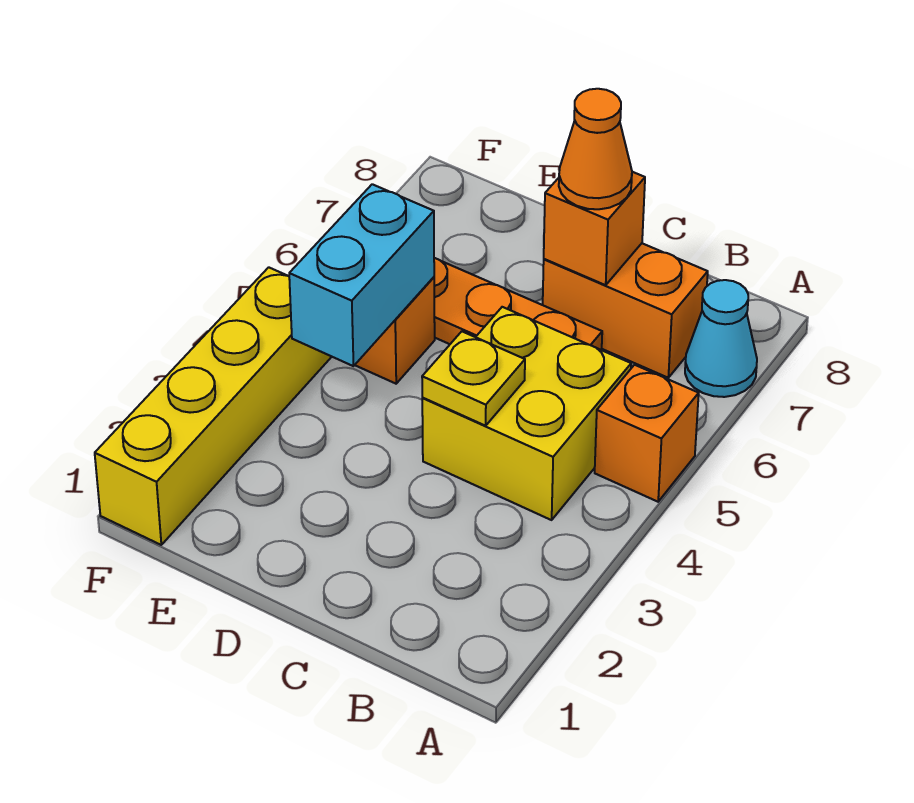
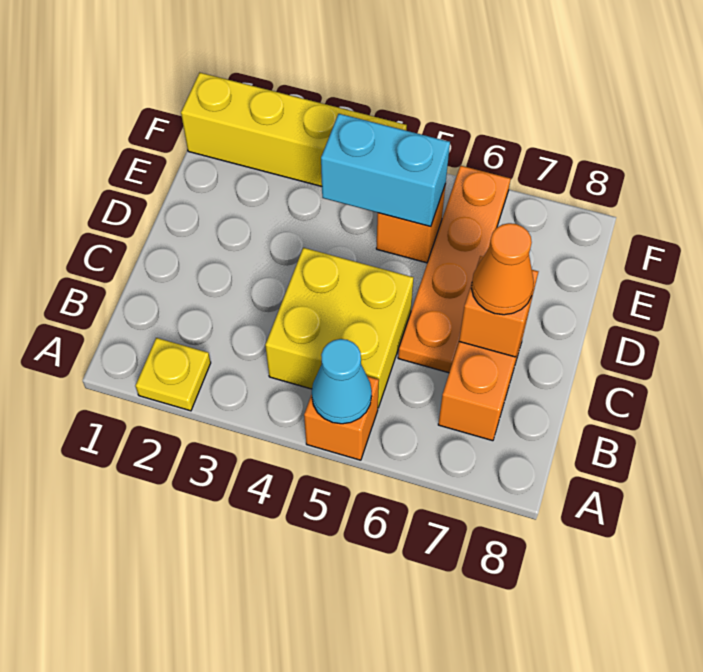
cyan cone A7 level 1 -> cyan cone A5 level 2
yellow plate C4 level 2 -> yellow plate A2 level 1

